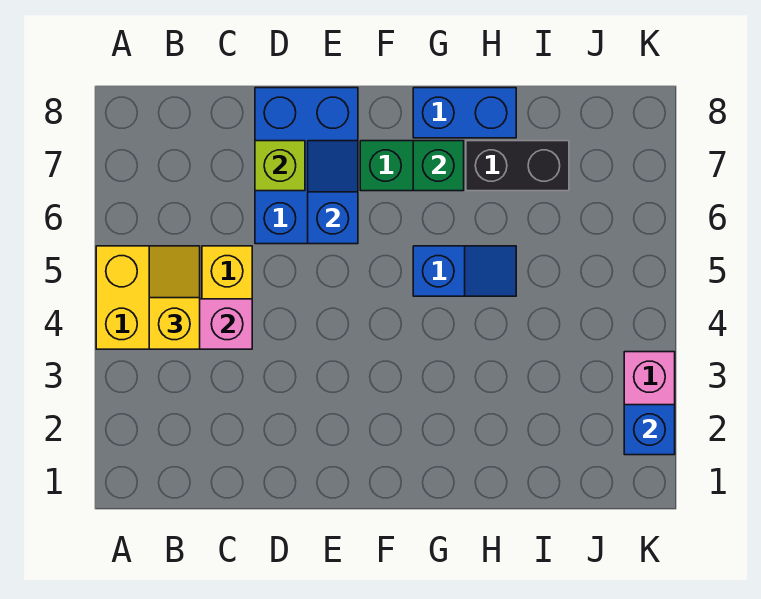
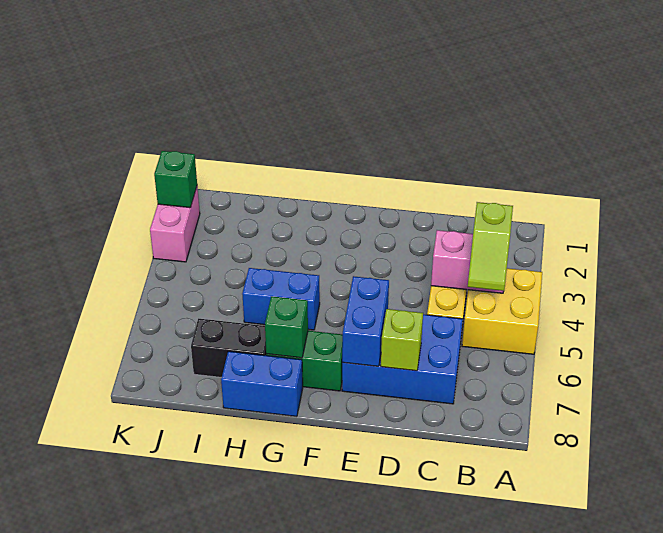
yellow slope B4:B5 level 3 top 4 -> lime slope B4:B5 level 3 top 4
blue brick D6:E8 level 1 -> blue brick C6:E7 level 1
blue slope E6:E7 level 2 top 6 -> blue brick E6:E7 level 2
blue slope G5:H5 level 1 top G -> blue brick G5:H5 level 1
blue brick K2 level 2 -> green brick K2 level 2

